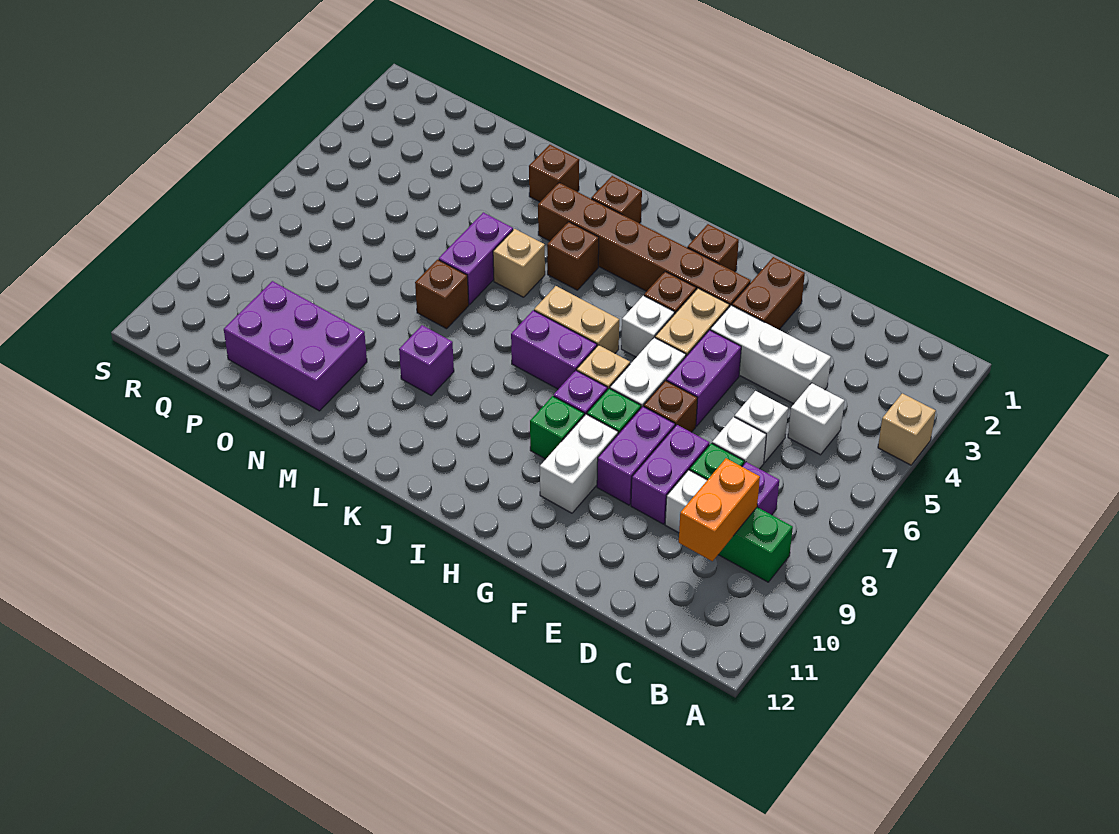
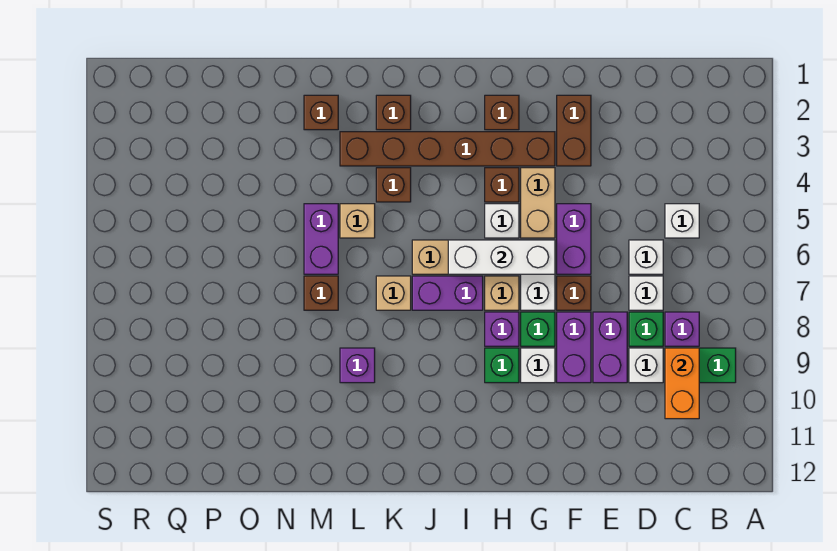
tan brick A4 level 1 -> tan brick K7 level 1
white brick D4:F4 level 1 -> white brick G6:I6 level 2
white brick G9:G10 level 1 -> white brick G9 level 1
purple brick N10:P11 level 1 -> none

